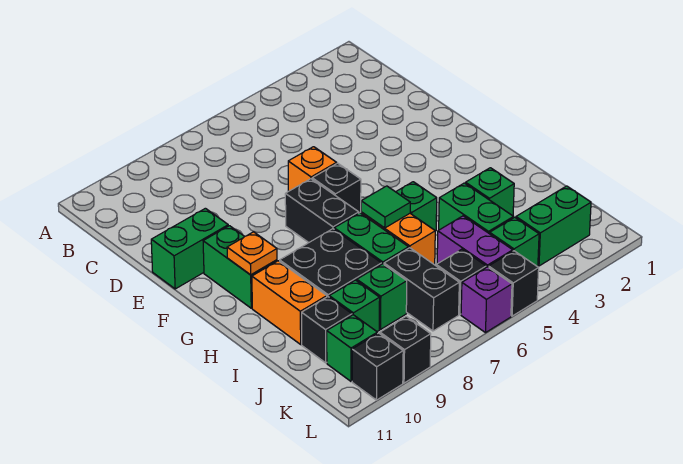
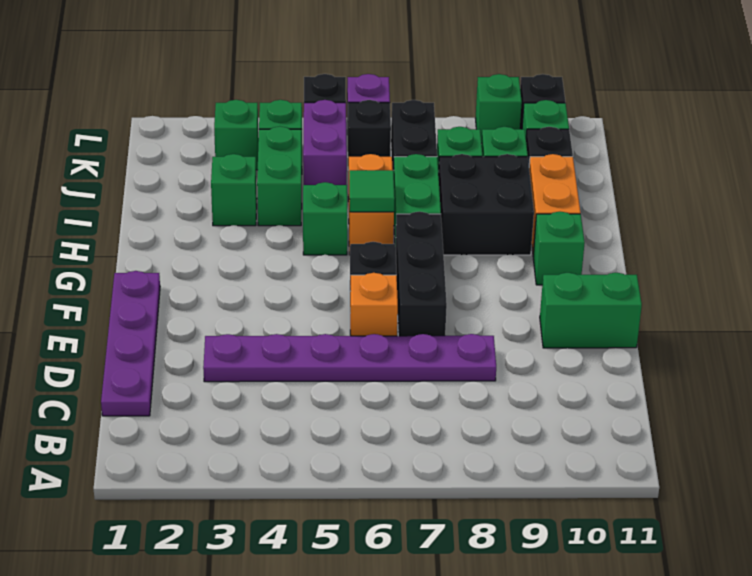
none -> purple plate C1:F1 level 1
none -> purple plate D3:D8 level 1
black brick F7:G7 level 1 -> black brick E7:G7 level 1
green brick F10:G10 level 1 -> green brick G10 level 1
orange plate G10 level 2 -> none
green brick K2:K3 level 1 -> green brick K3 level 1
black brick L9 level 1 -> green brick L9 level 1

